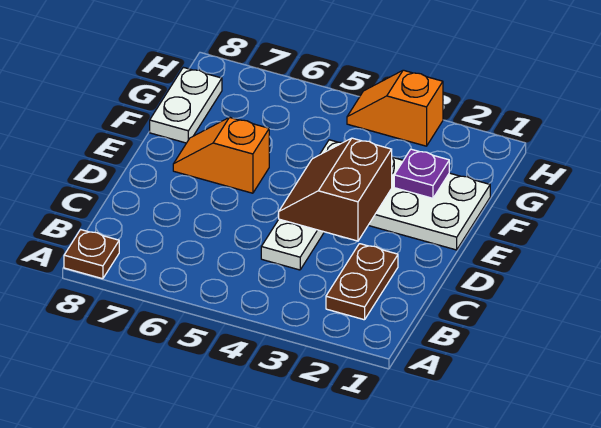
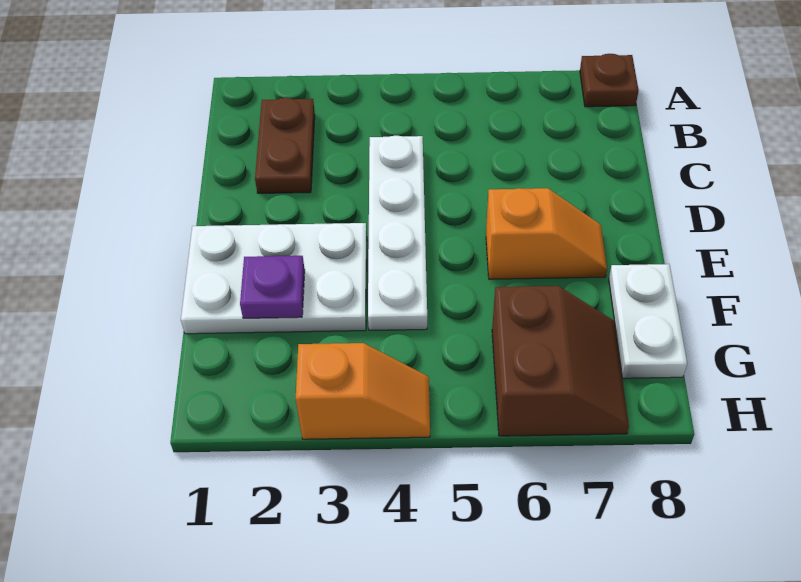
brown slope D3:E4 level 2 top 3 -> brown slope G6:H7 level 1 top 6

